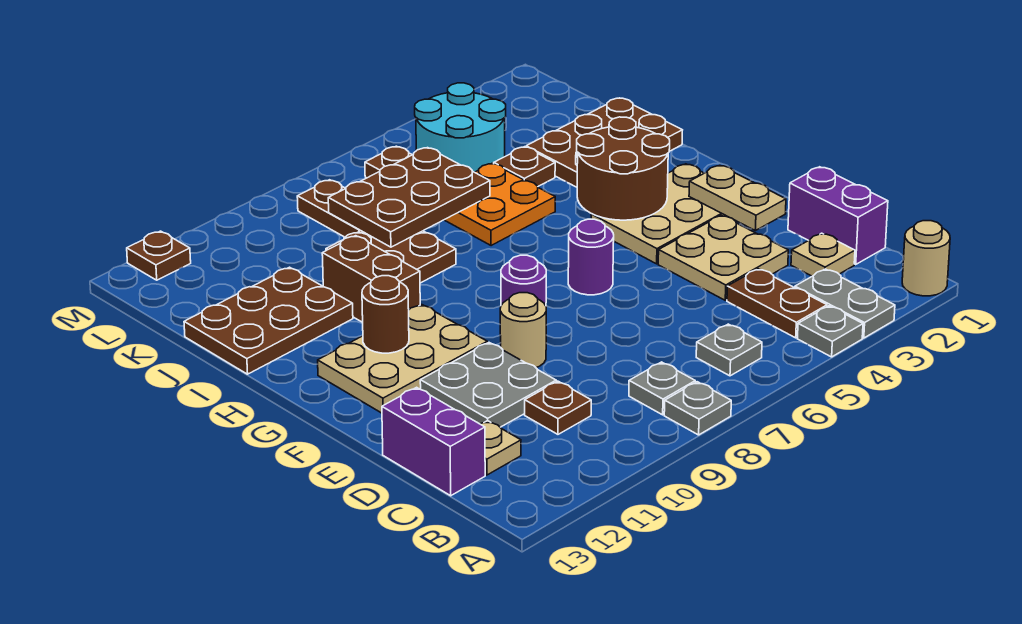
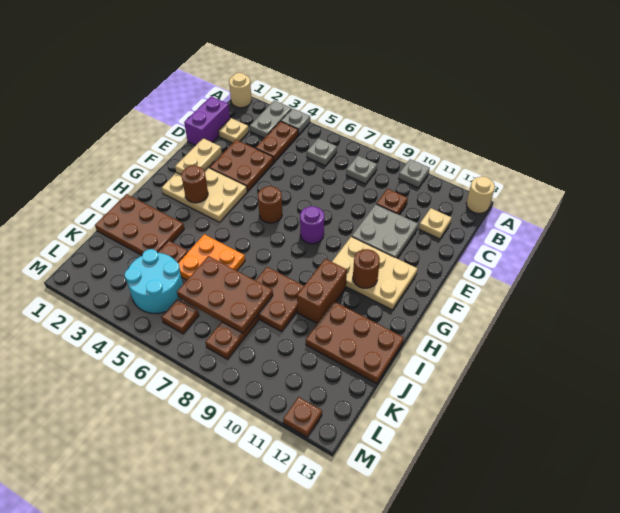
grey plate A8 level 1 -> grey plate A10 level 1
purple brick C13:D13 level 1 -> none
tan plate D3:E4 level 1 -> brown plate D3:E4 level 1
tan round brick E9 level 1 -> tan round brick A13 level 1
purple round brick F6 level 1 -> brown round brick F6 level 1
brown round brick G3:H4 level 2 -> brown round brick G3 level 2

